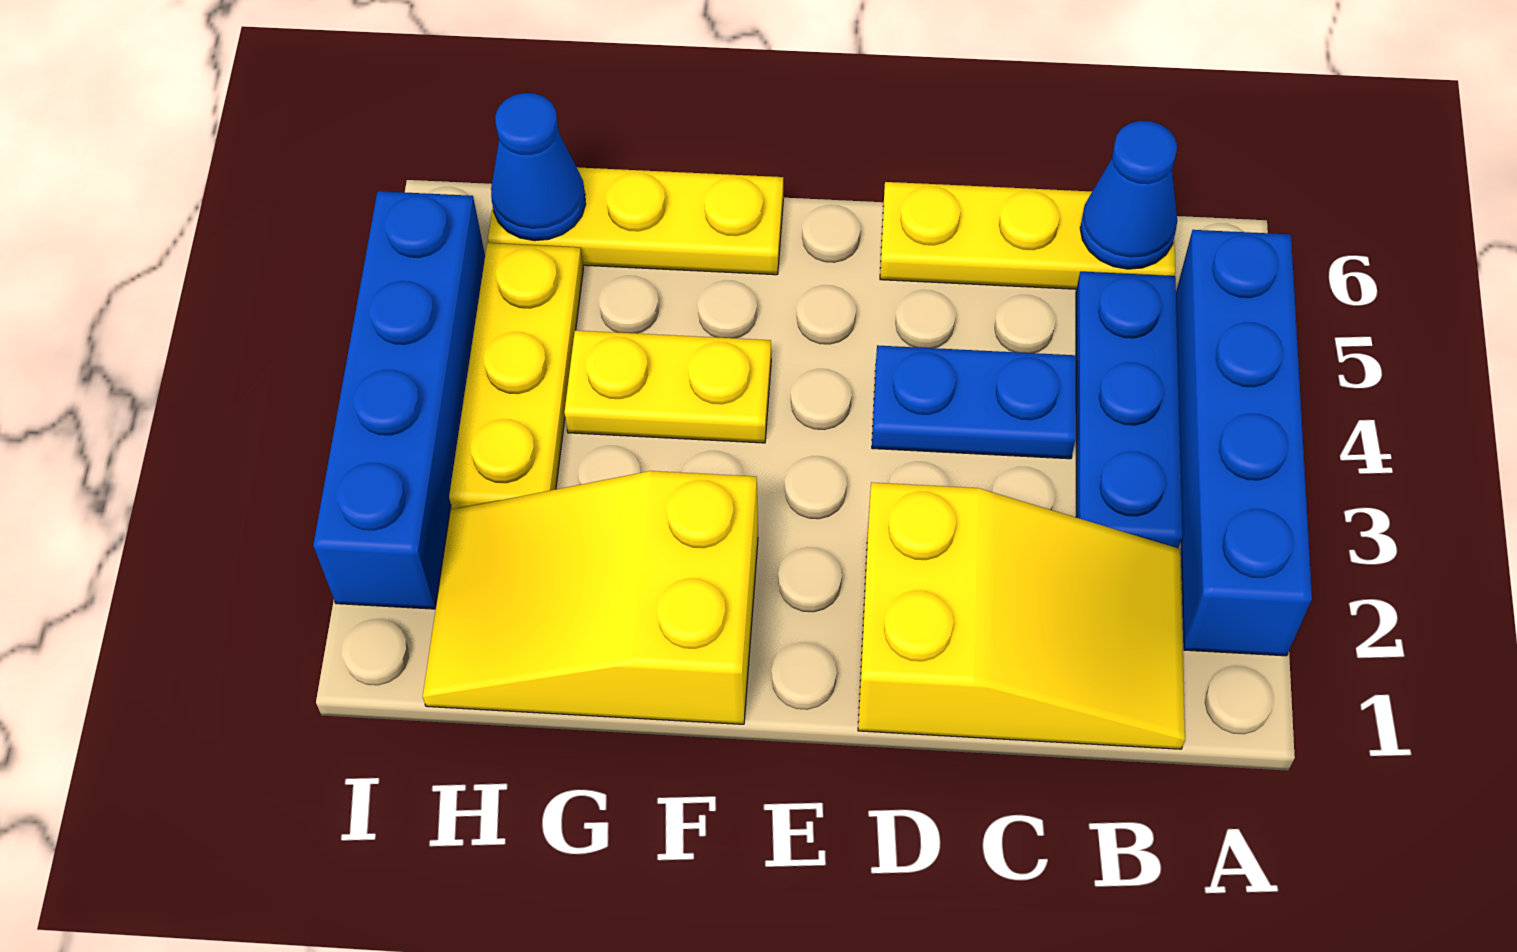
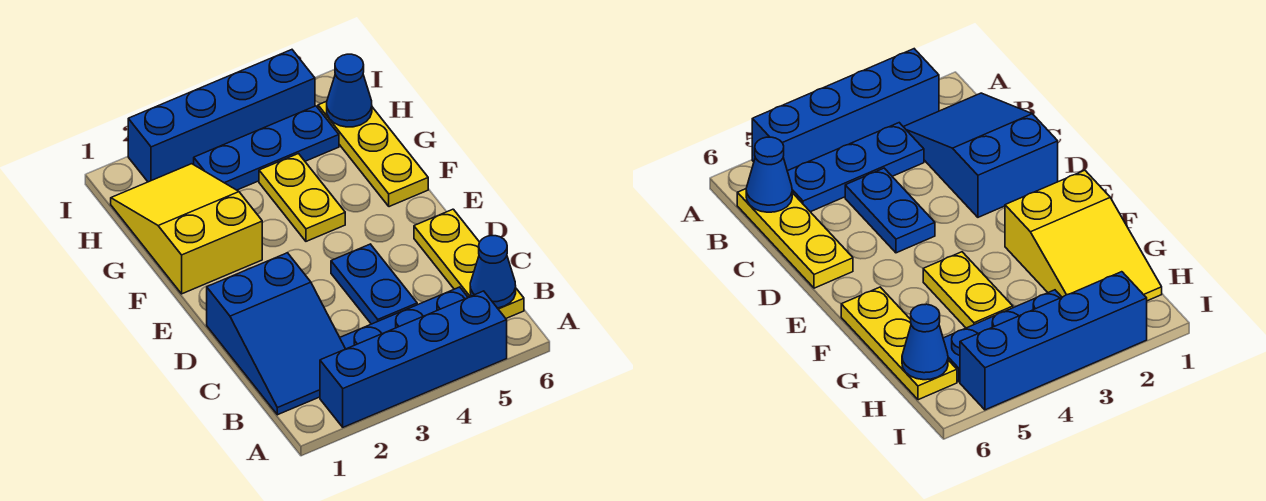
yellow slope B1:D2 level 1 top D -> blue slope B1:D2 level 1 top D
yellow plate H3:H5 level 1 -> blue plate H3:H5 level 1

